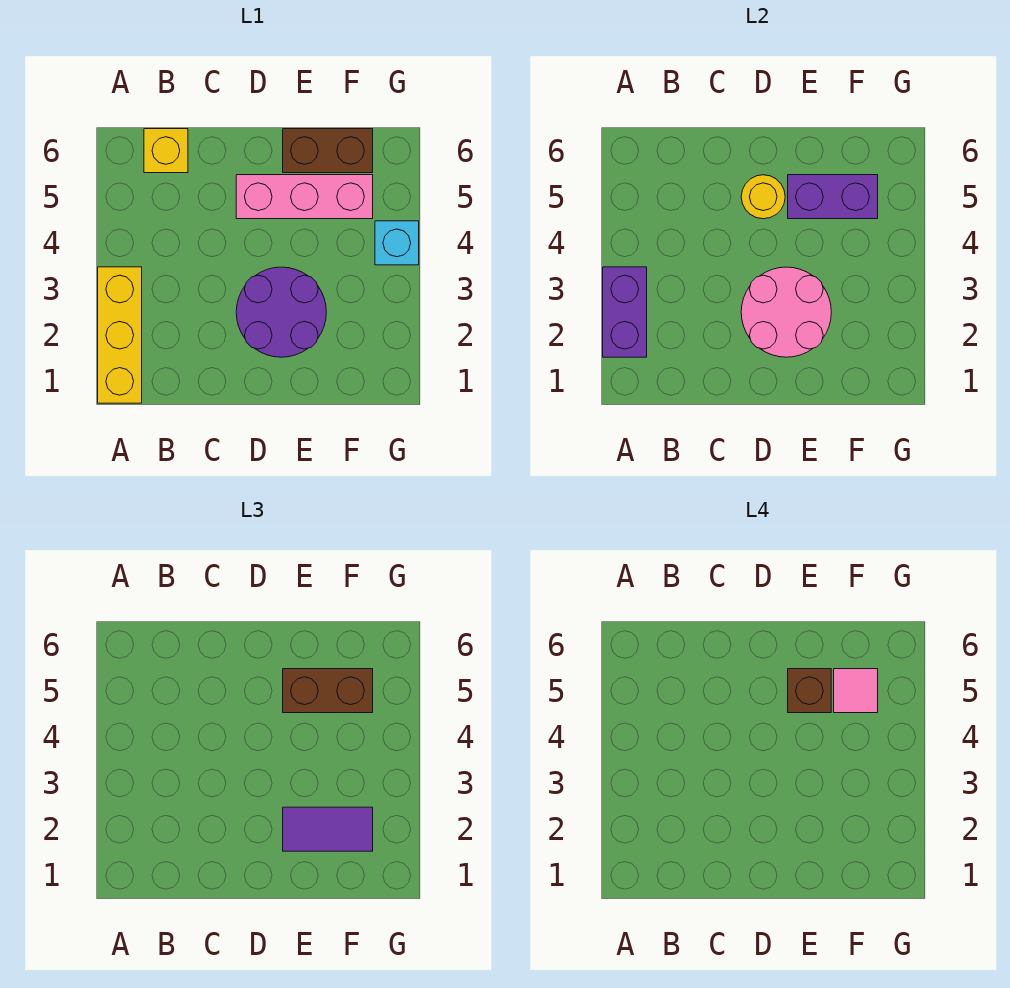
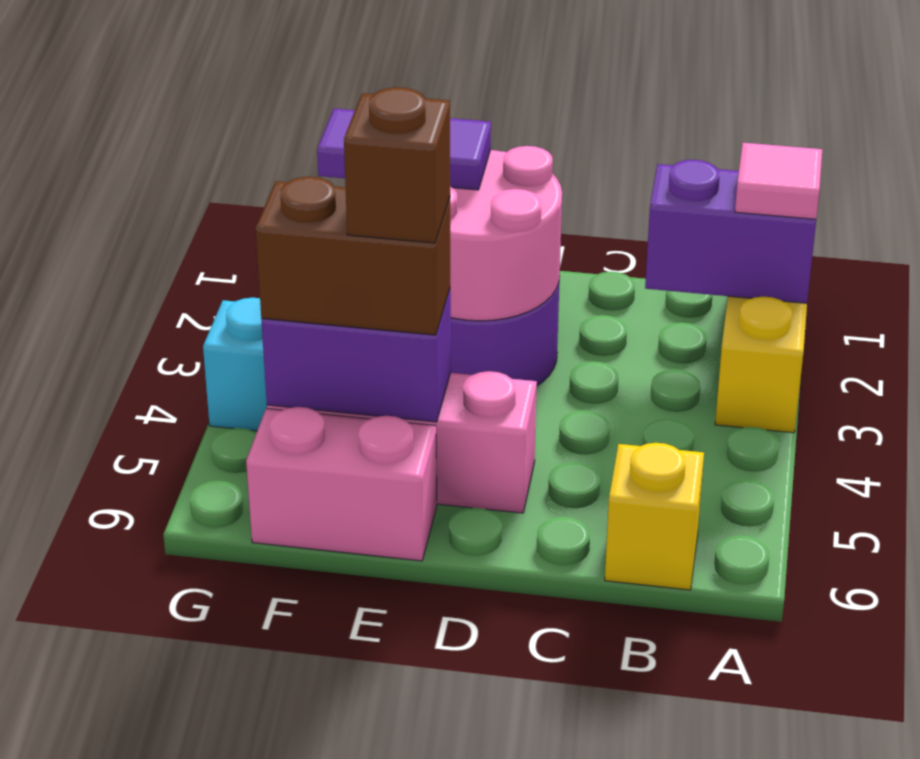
purple brick A2:A3 level 2 -> purple brick A2:B2 level 2
yellow round brick D5 level 2 -> none
brown brick E6:F6 level 1 -> pink brick E6:F6 level 1
pink tile F5 level 4 -> pink tile A2 level 3

